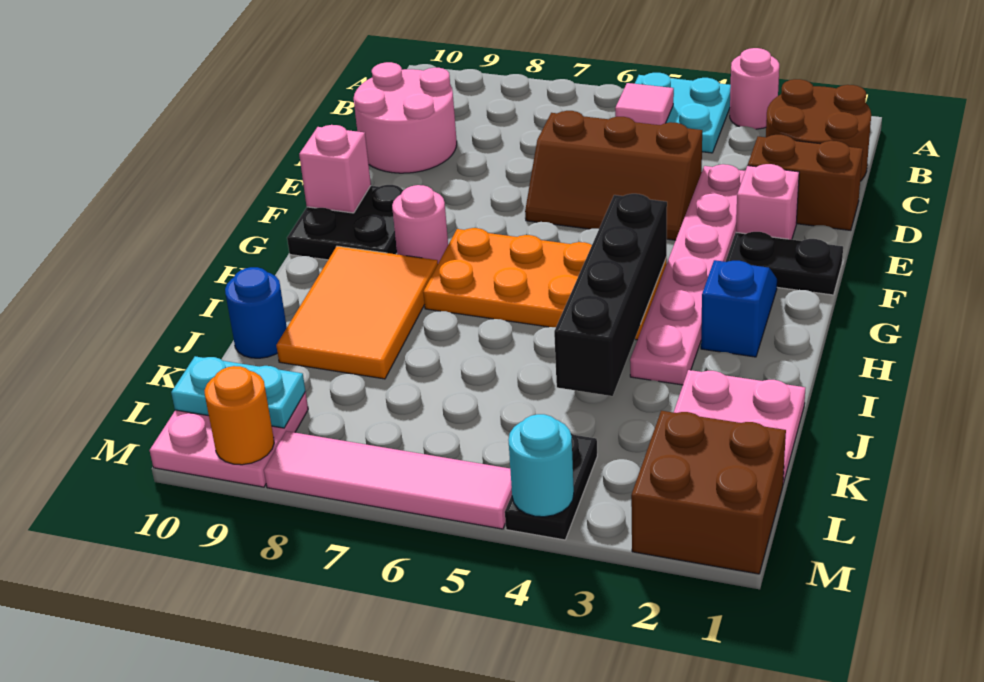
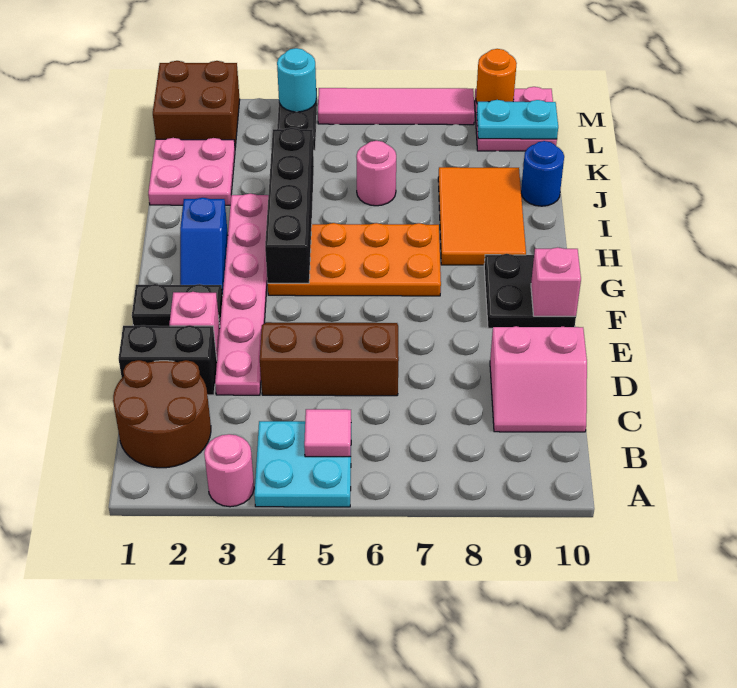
pink round brick C9:D10 level 1 -> pink slope C9:D10 level 1 top D
brown brick D1:D2 level 1 -> black brick D1:D2 level 1
pink round brick G8 level 1 -> pink round brick J6 level 1

